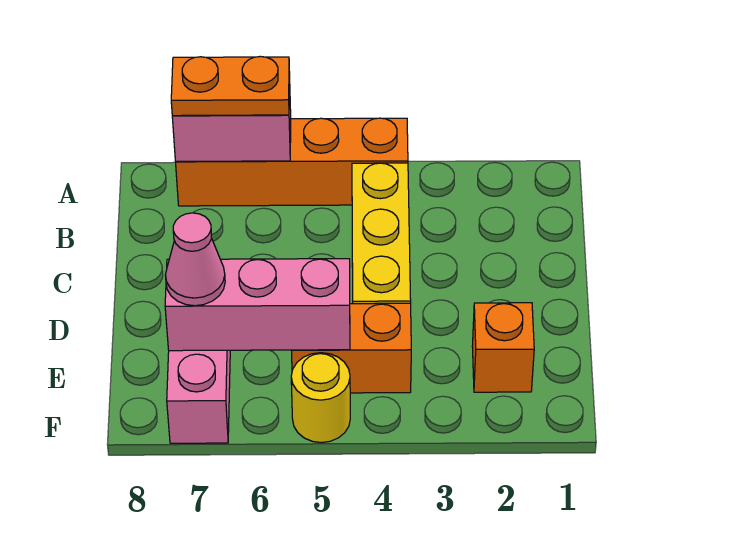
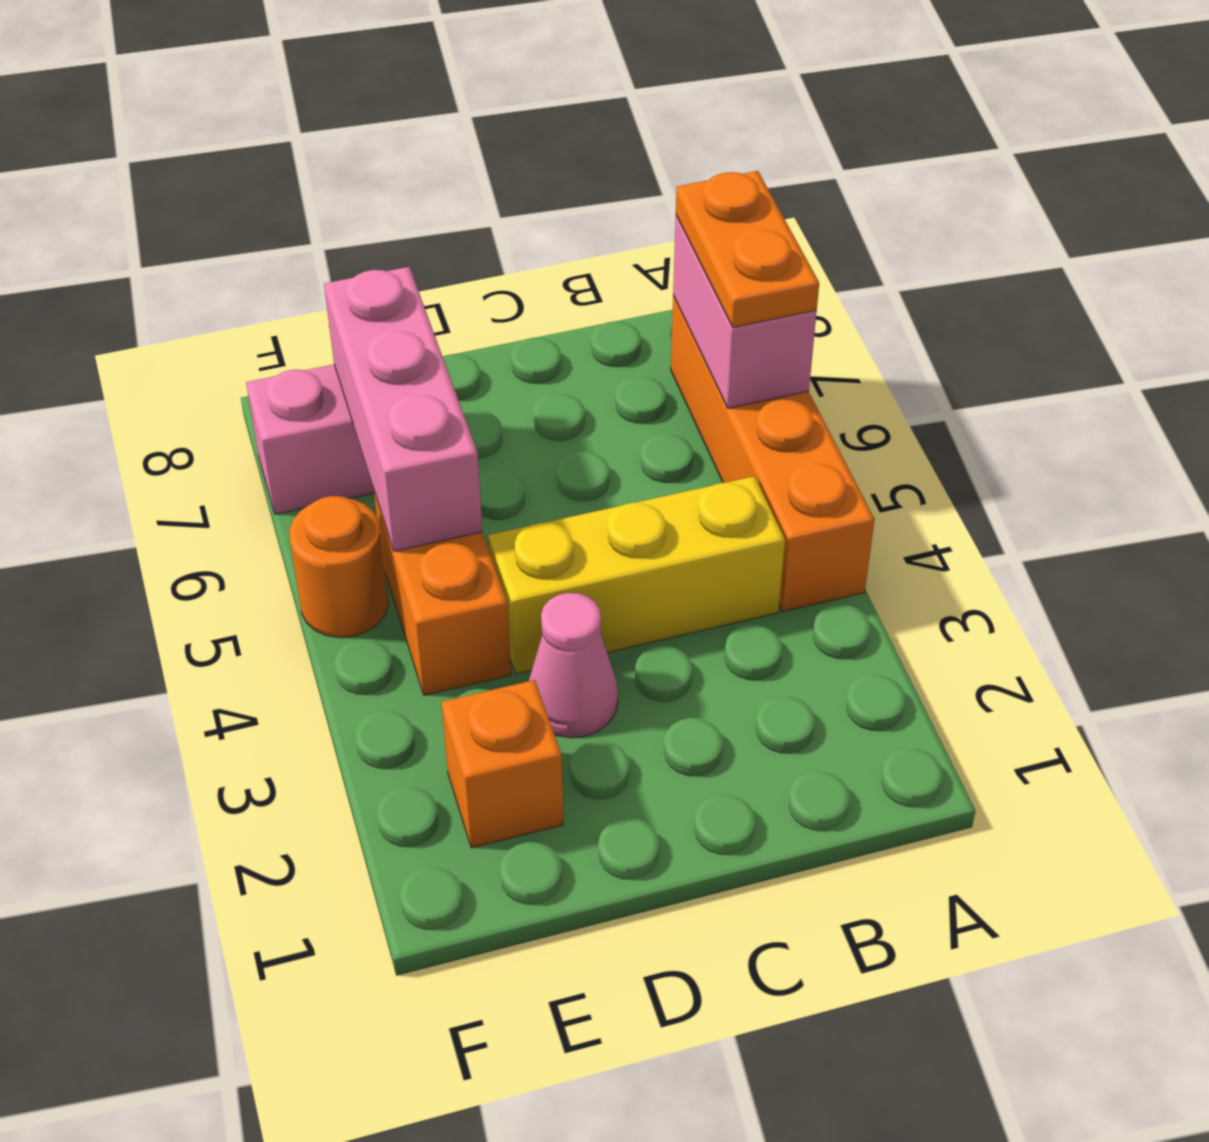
pink cone E7 level 3 -> pink cone D3 level 1
yellow round brick F5 level 1 -> orange round brick F5 level 1

